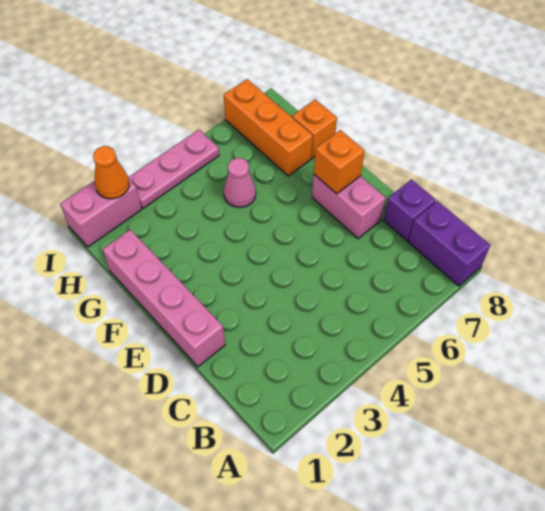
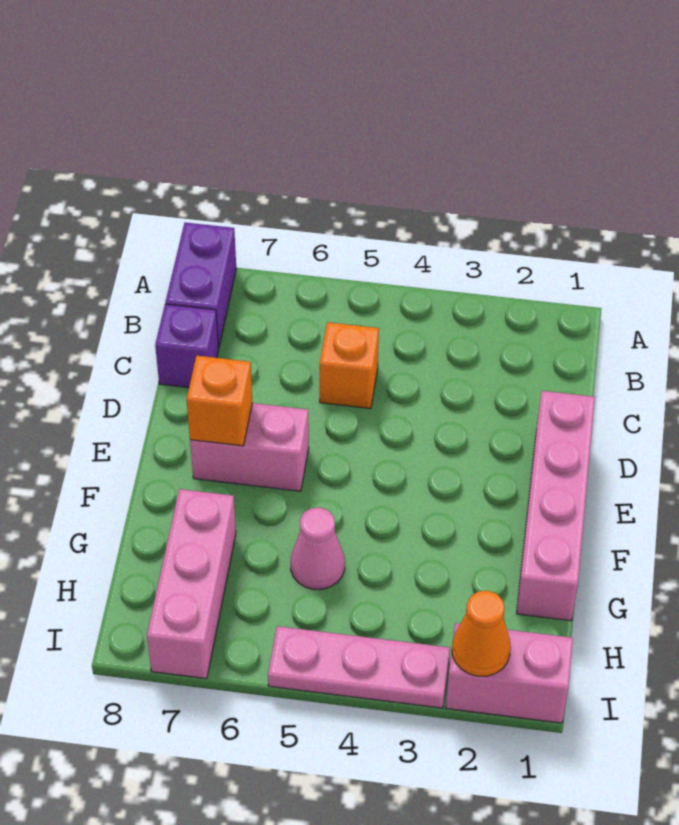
pink brick D7:E7 level 1 -> pink brick E6:E7 level 1
orange brick G7:I7 level 1 -> pink brick G7:I7 level 1
orange brick G8 level 1 -> orange brick C5 level 1

